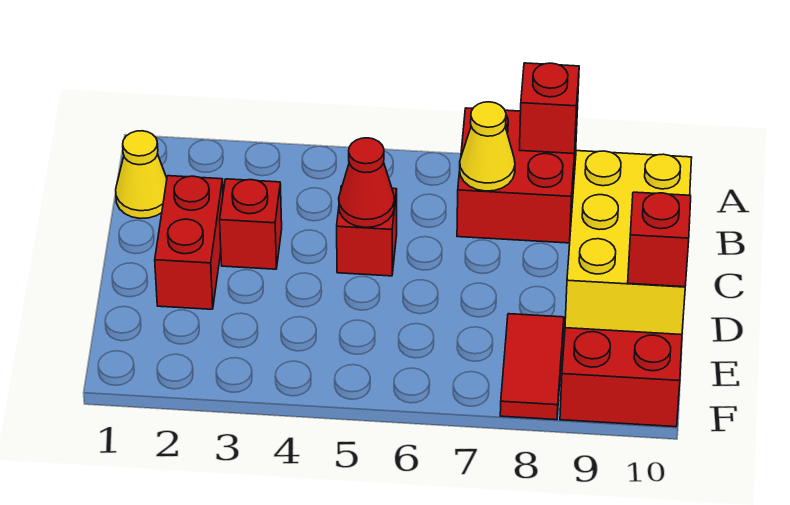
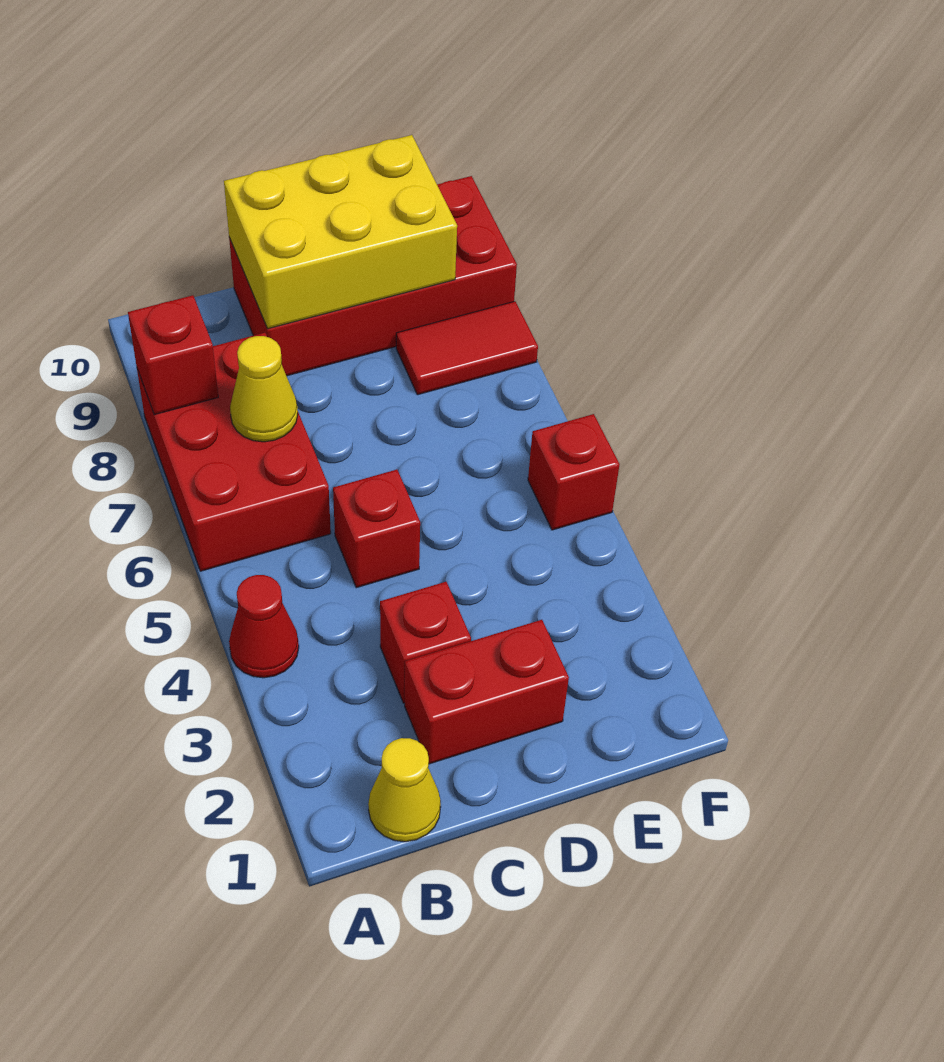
red brick A7:B8 level 1 -> red brick A6:B8 level 1
red cone C5 level 2 -> red cone A4 level 1
red brick E10 level 3 -> red brick F5 level 1

